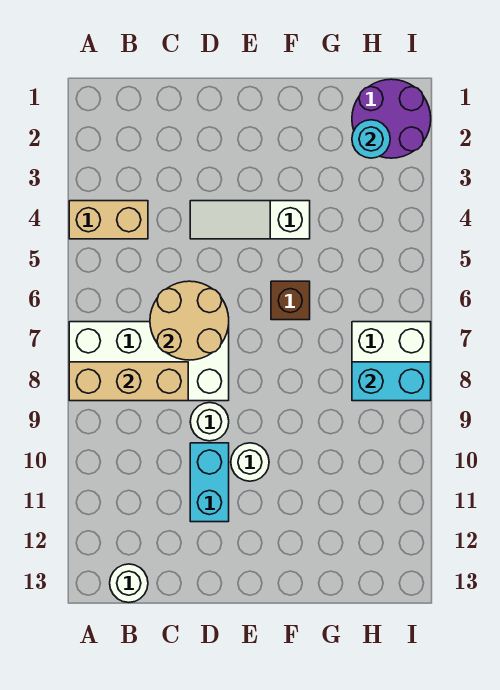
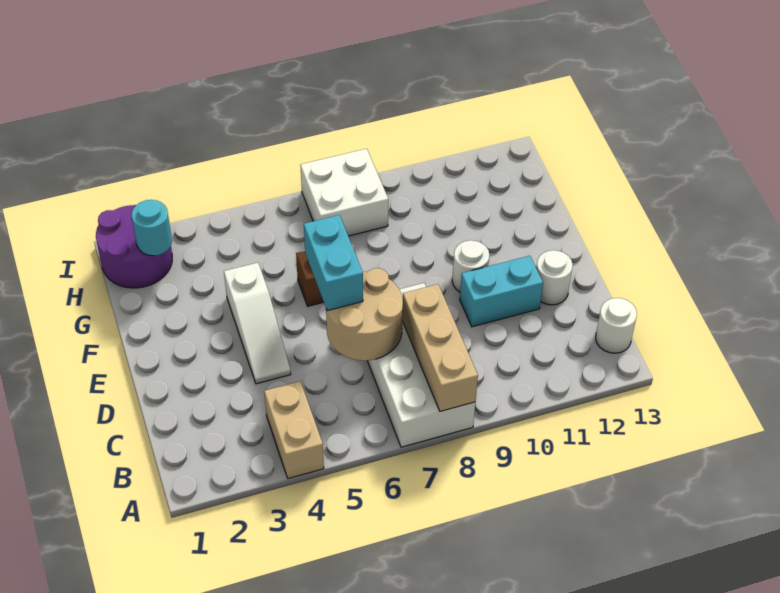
white round brick D9 level 1 -> white round brick D12 level 1
cyan brick H8:I8 level 2 -> cyan brick D6:E6 level 3

